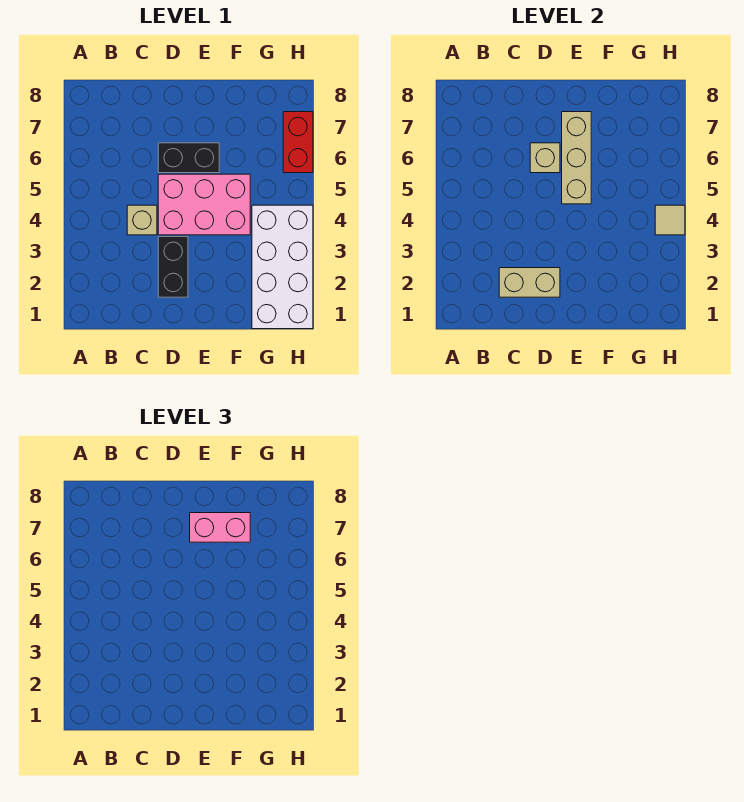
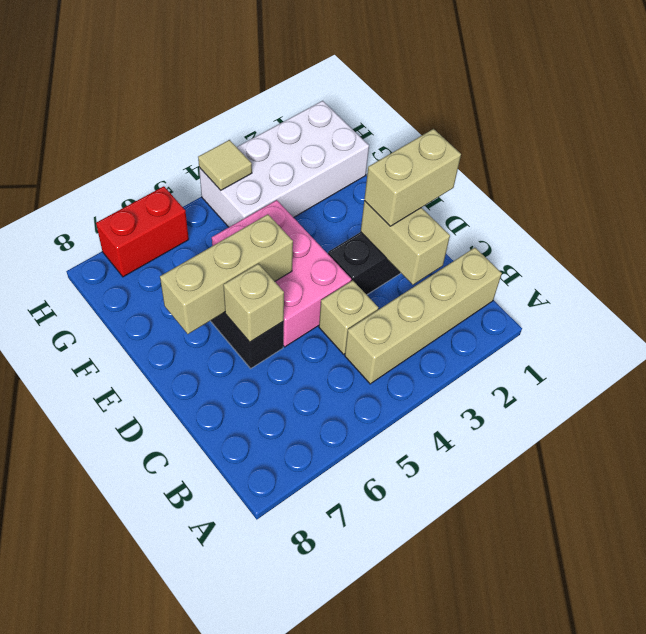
none -> tan brick B1:B4 level 1
none -> tan brick D1:D2 level 3
pink brick E7:F7 level 3 -> none

